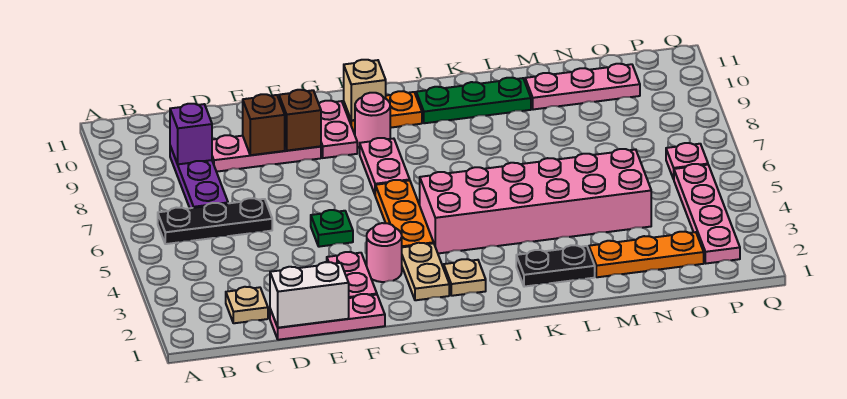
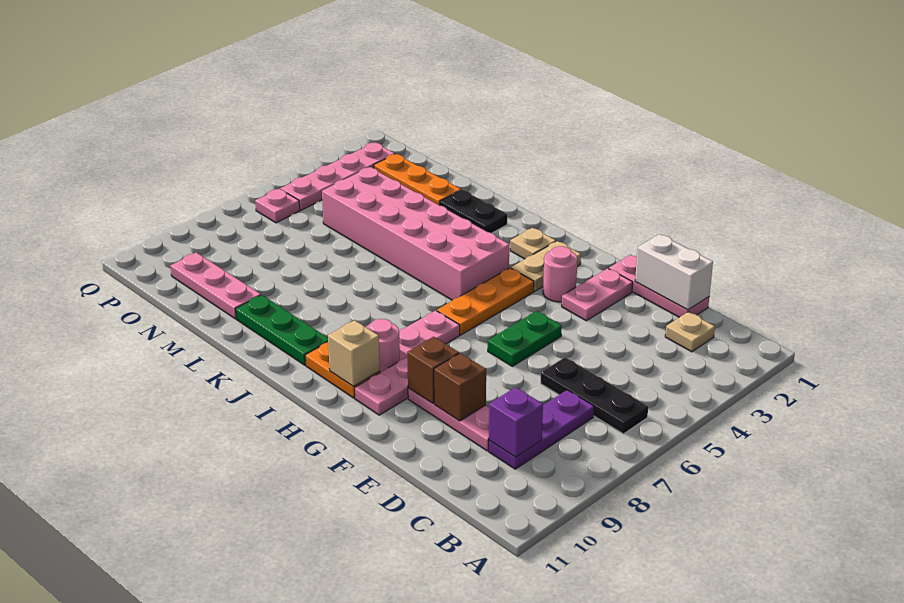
green plate F5 level 1 -> green plate F5:F6 level 1

